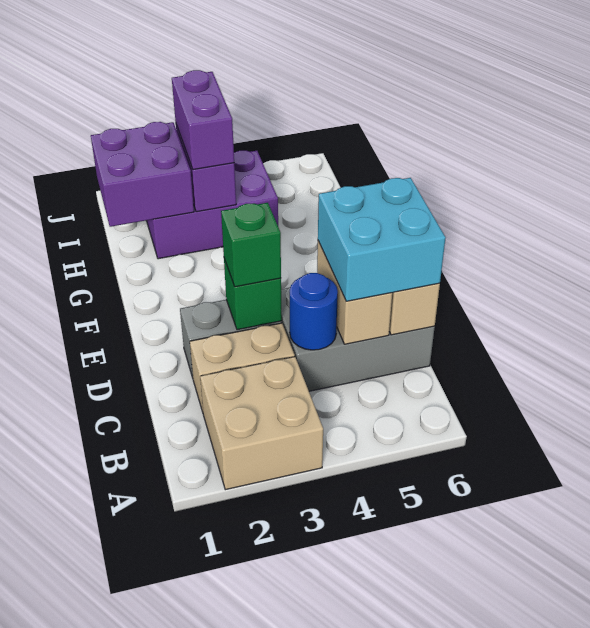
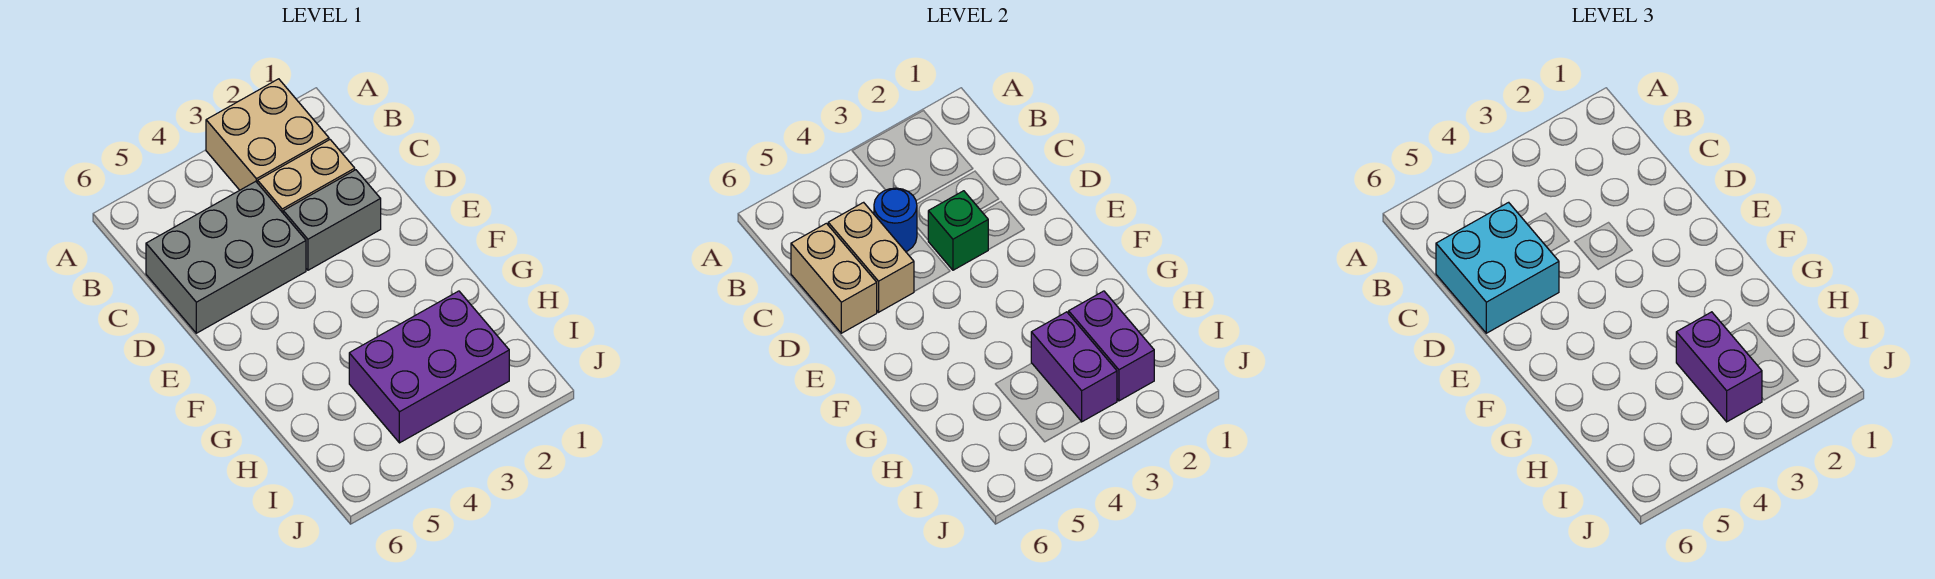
green brick D3 level 3 -> none
purple brick H1:I2 level 2 -> purple brick H2:I2 level 2

